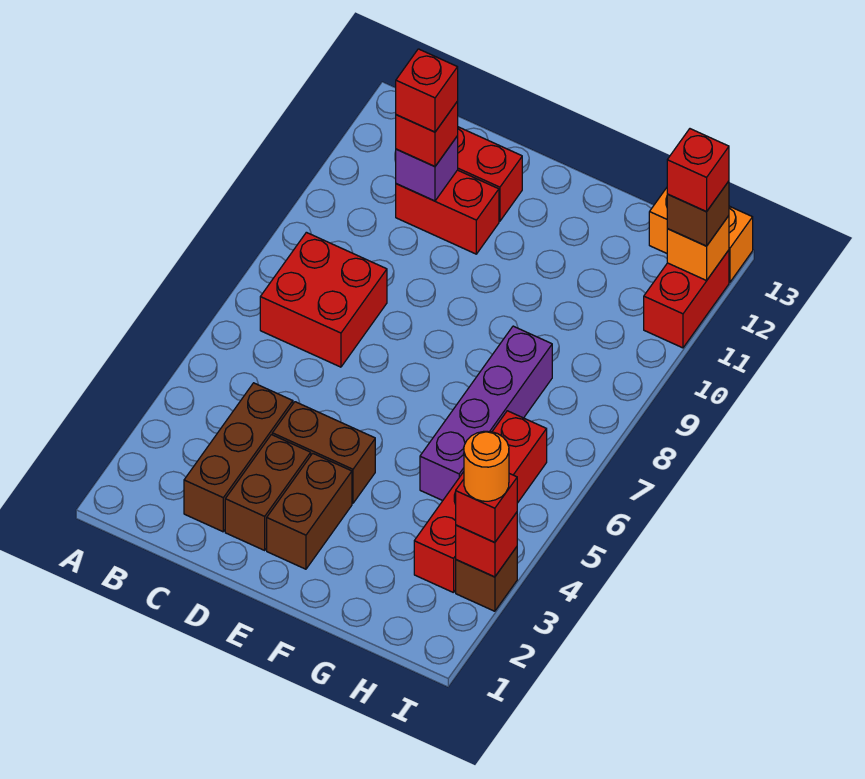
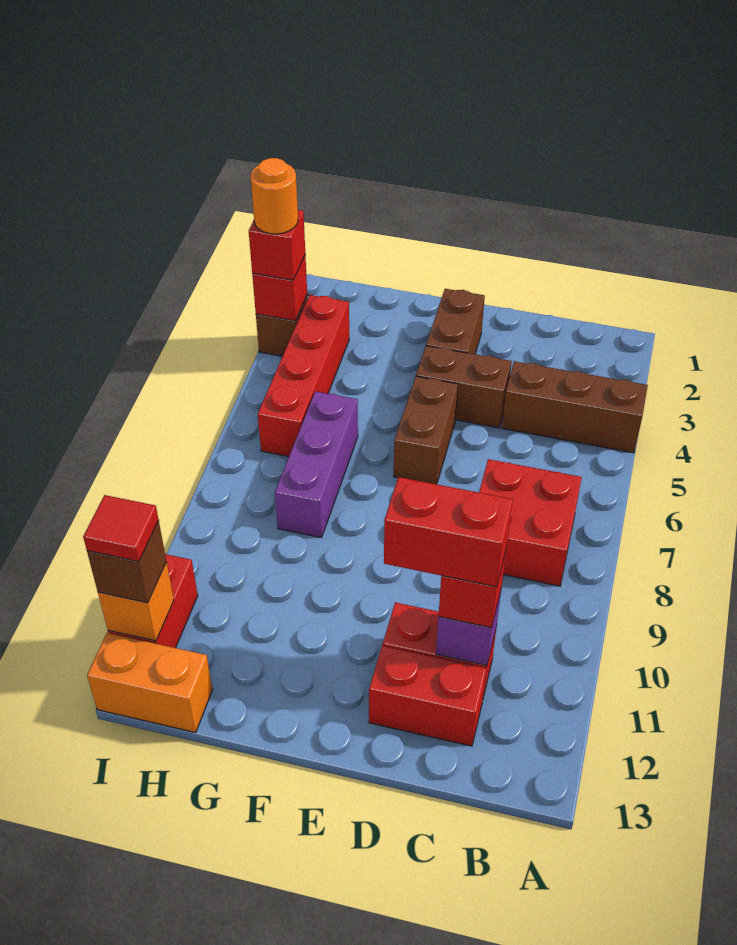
brown brick C2:C4 level 1 -> brown brick A4:C4 level 1
red brick C11 level 4 -> red brick C11:D11 level 4
brown brick D2:D3 level 1 -> brown brick E5:E6 level 1
purple brick G5:G8 level 1 -> purple brick G6:G8 level 1
red brick I12 level 4 -> red tile I12 level 4

